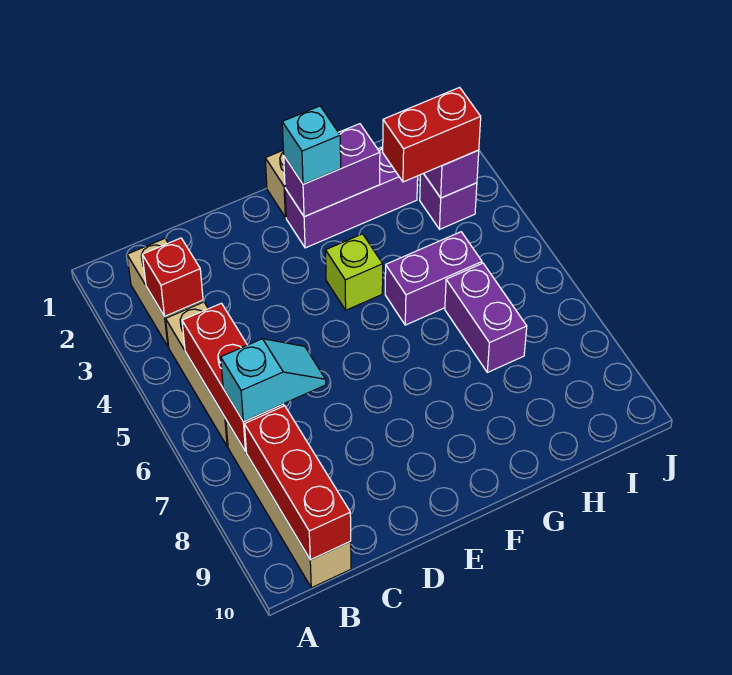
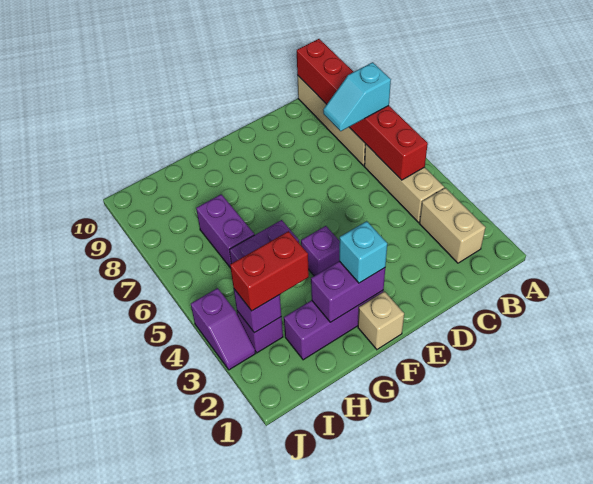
red brick B3 level 2 -> none
lime brick F4 level 1 -> purple brick F4 level 1
none -> purple slope J3:J4 level 1 top 4

